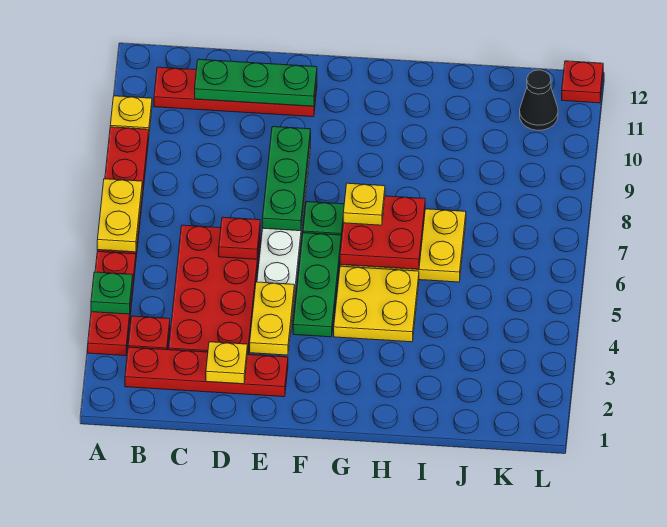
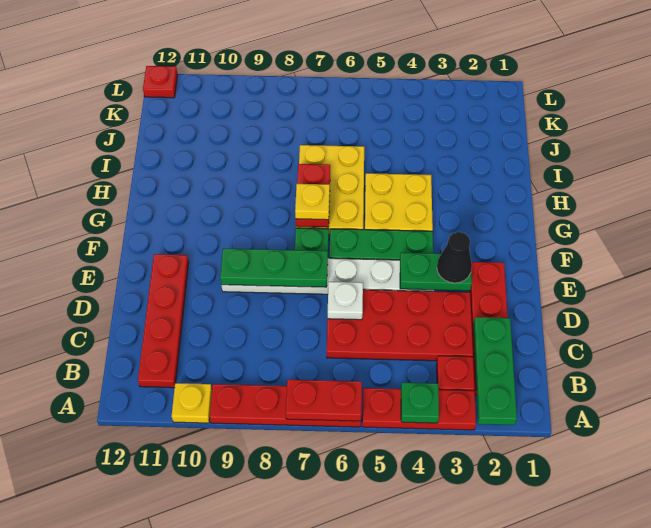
yellow plate A6:A7 level 2 -> red plate A6:A7 level 2
green plate C11:E11 level 2 -> green plate A2:C2 level 2
yellow plate D2 level 2 -> none
red plate D6 level 2 -> white plate D6 level 2
yellow plate E3:E4 level 2 -> green plate E3:E4 level 2
red plate G6:H7 level 2 -> red plate G7:H7 level 2
black cone K11 level 1 -> black cone E3 level 3

